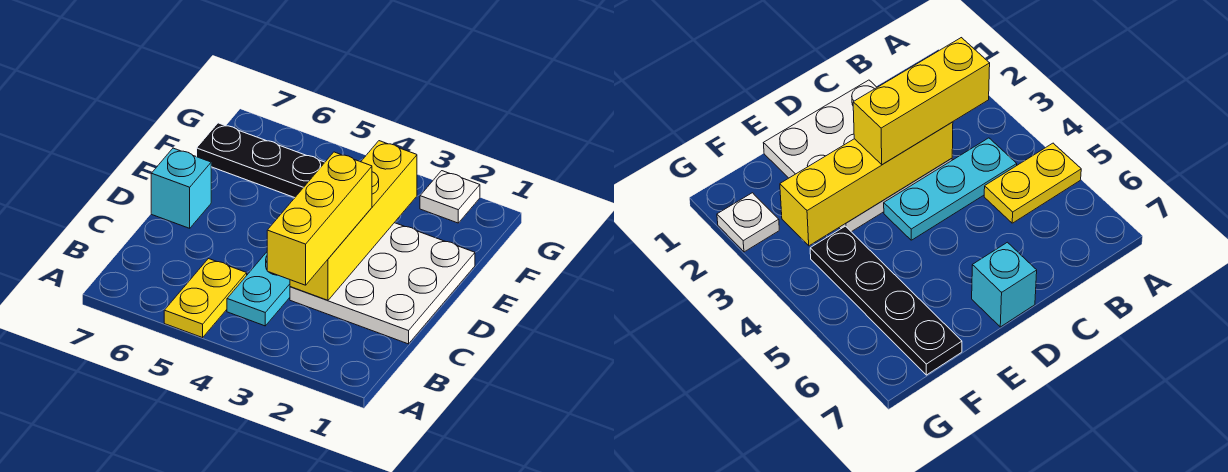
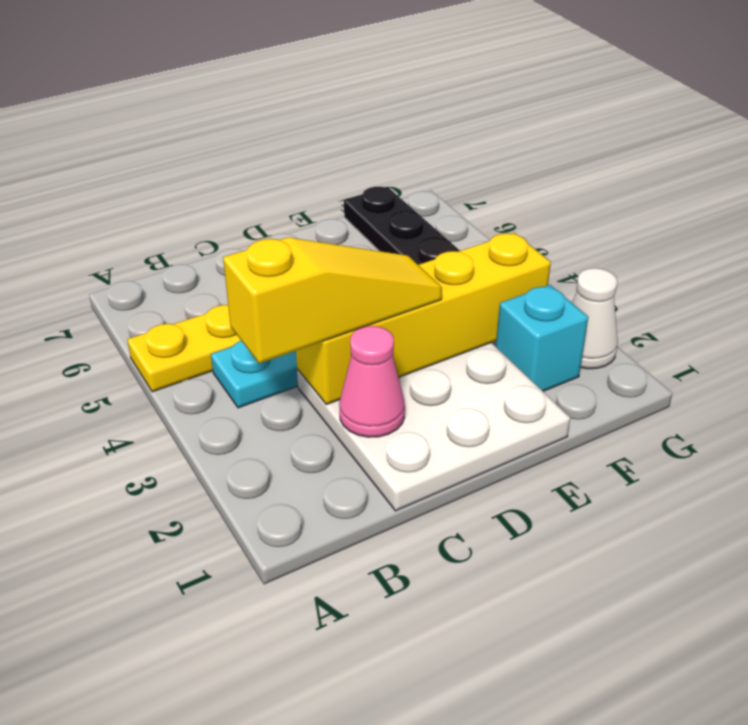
yellow brick B3:D3 level 3 -> yellow slope B3:D3 level 3 top B
none -> pink cone C2 level 2
cyan brick D7 level 1 -> cyan brick F2 level 1
white plate G2 level 1 -> white cone G2 level 1

